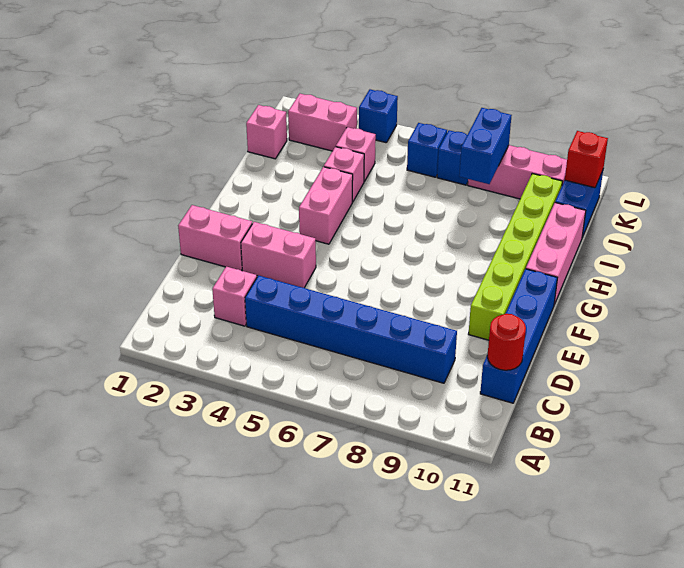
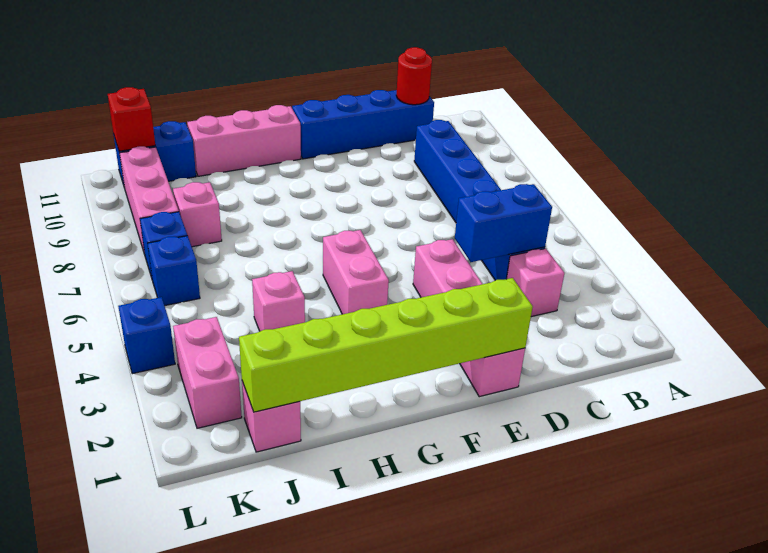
lime brick E10:J10 level 1 -> lime brick E1:J1 level 2
pink brick G4:H4 level 1 -> pink brick G4:G5 level 1
pink brick J4 level 1 -> pink brick J8 level 1
blue brick J8:K8 level 2 -> blue brick C4:D4 level 2

